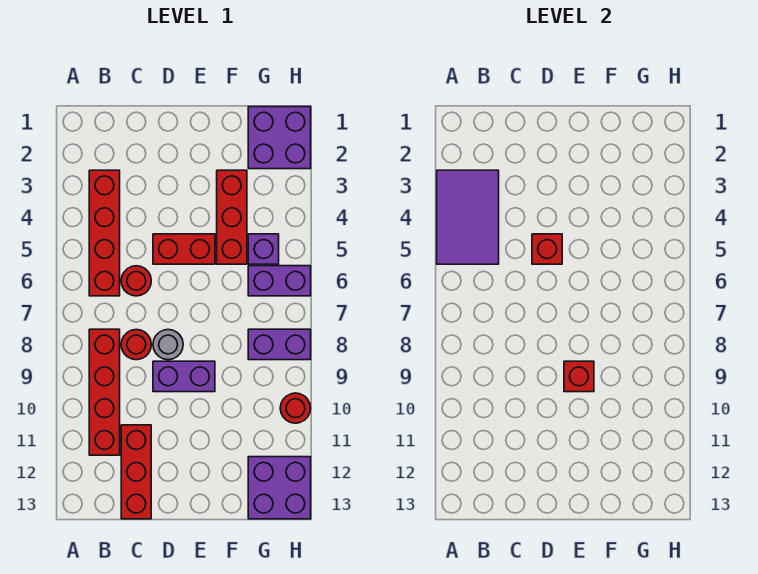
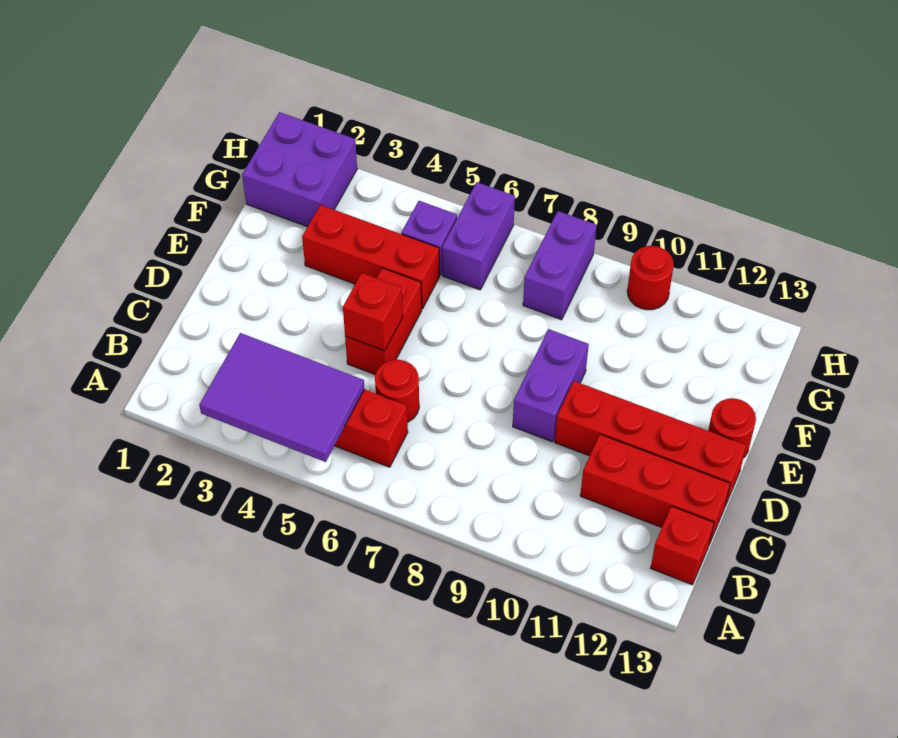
red brick B8:B11 level 1 -> red brick D10:D13 level 1
red round brick C8 level 1 -> red round brick E13 level 1
grey round brick D8 level 1 -> none
red brick E9 level 2 -> red brick B13 level 1
purple brick G12:H13 level 1 -> none

